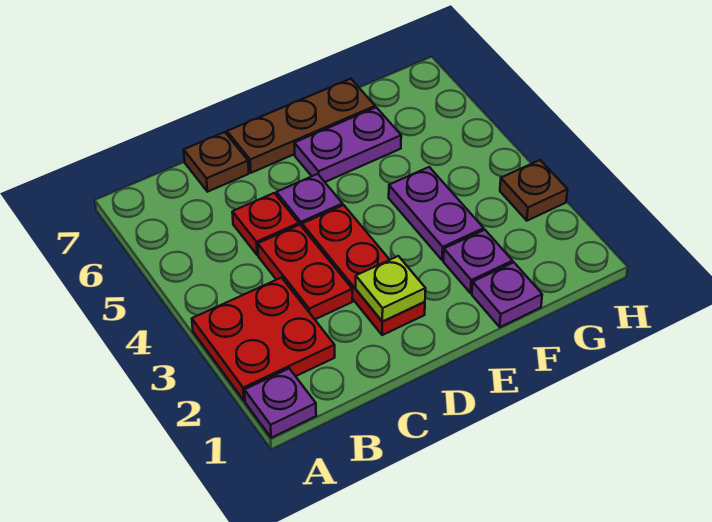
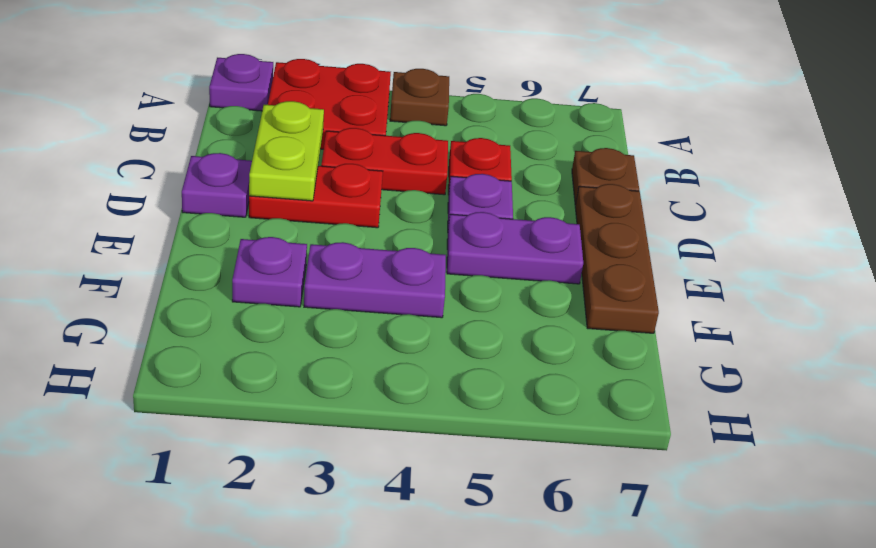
red plate D2:D4 level 1 -> red plate D2:D3 level 1
lime plate D2 level 2 -> lime plate C2:D2 level 2
purple plate E6:F6 level 1 -> purple plate E5:E6 level 1
purple plate F1 level 1 -> purple plate D1 level 1
brown plate H3 level 1 -> brown plate A4 level 1

